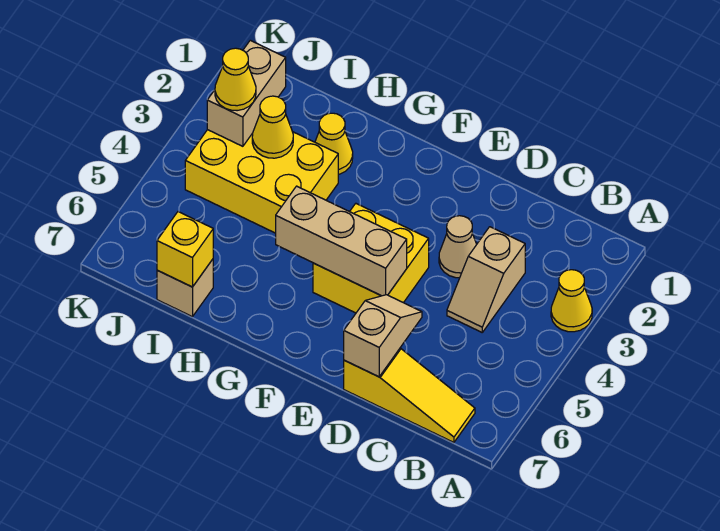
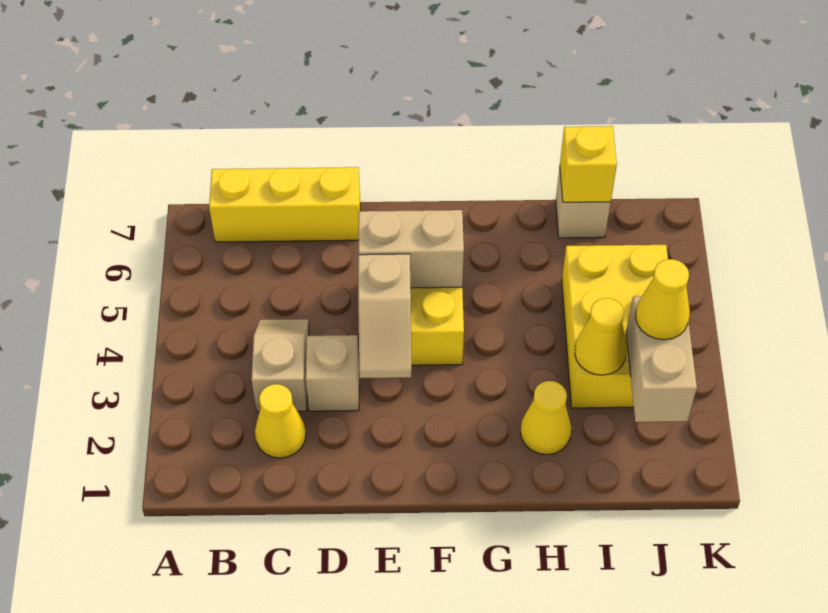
yellow cone A3 level 1 -> yellow cone C2 level 1
yellow slope B7:D7 level 1 top D -> yellow brick B7:D7 level 1
tan cone D3 level 1 -> tan brick D3 level 1
tan slope D6:D7 level 2 top 7 -> tan slope E3:E4 level 2 top 4
tan brick E5:G5 level 2 -> tan brick E5:F5 level 2
yellow brick H3:J4 level 1 -> yellow brick I3:J5 level 1

